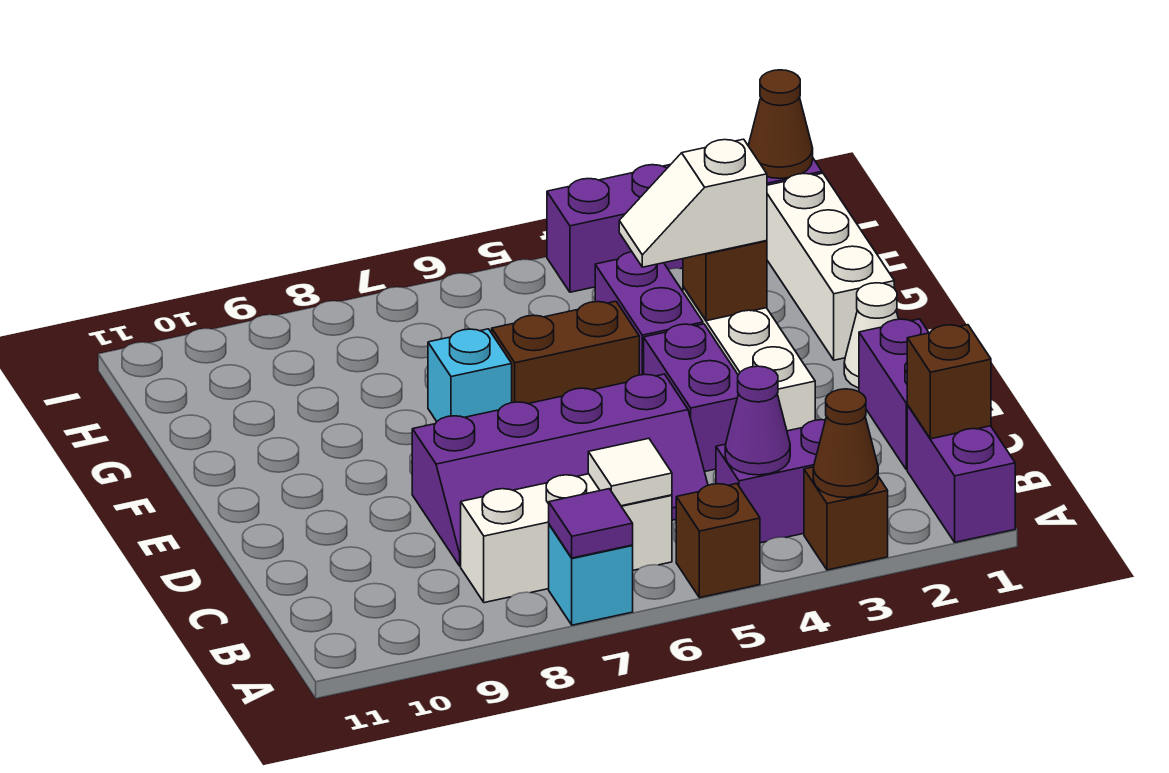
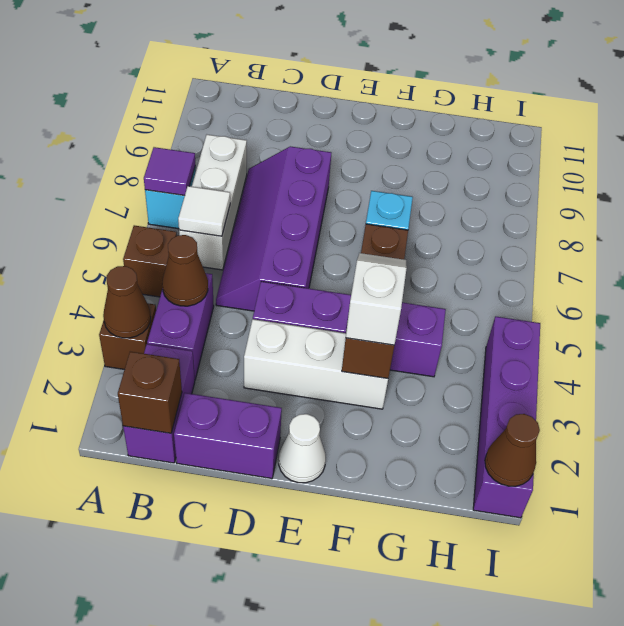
purple brick A1:B1 level 1 -> purple brick B1:B2 level 1
purple cone B4 level 2 -> brown cone B4 level 2
white brick F1:H1 level 1 -> none

